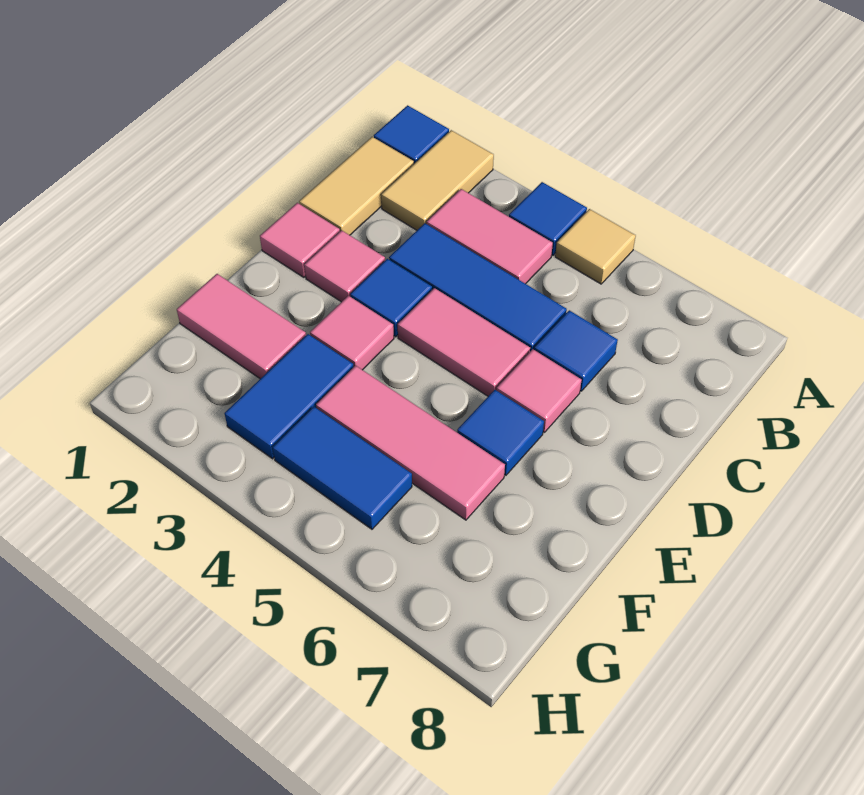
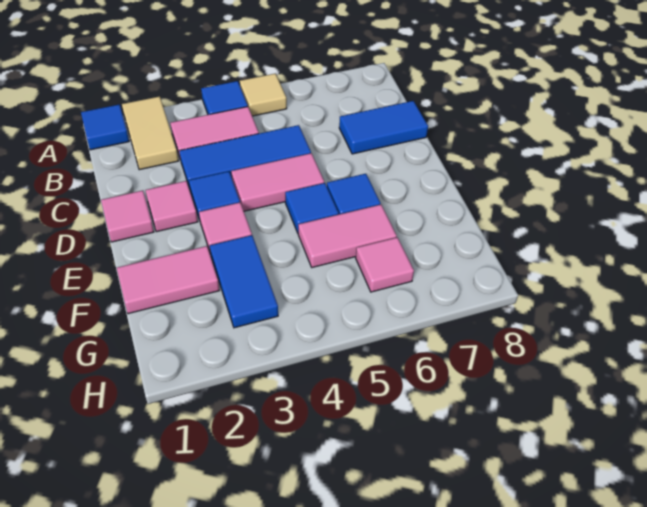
tan tile B1:C1 level 1 -> none
blue tile C6 level 1 -> blue tile E5 level 1
pink tile D6 level 1 -> pink tile G6 level 1
pink tile F4:F6 level 1 -> pink tile F5:F6 level 1
blue tile G4:G5 level 1 -> blue tile C7:C8 level 1

